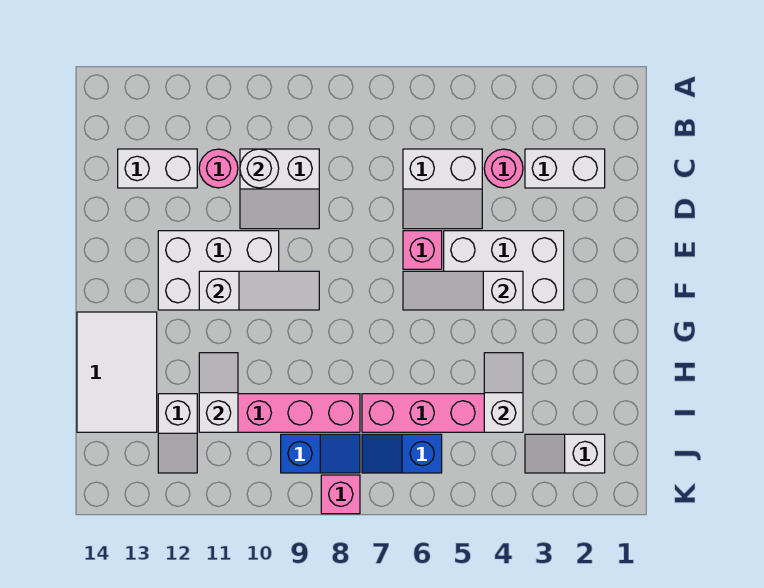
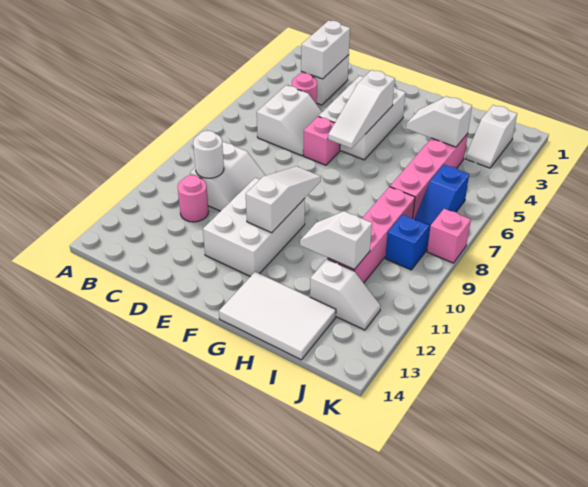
white brick C12:C13 level 1 -> white brick C2:C3 level 2

